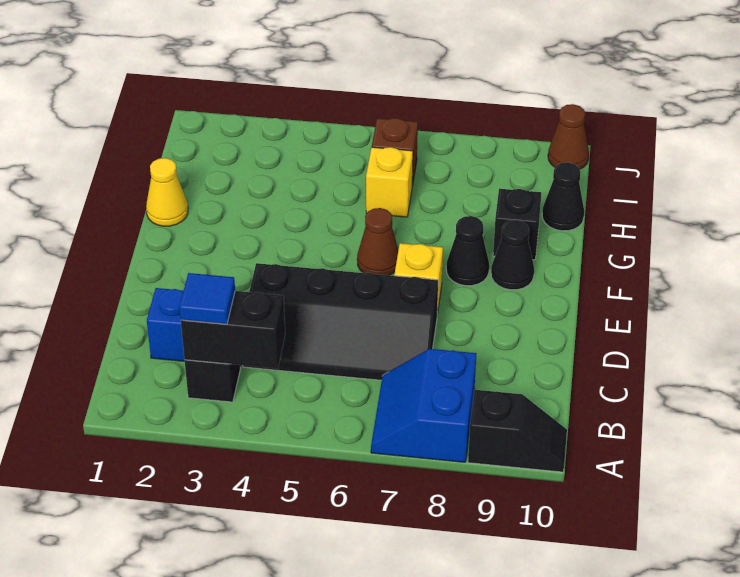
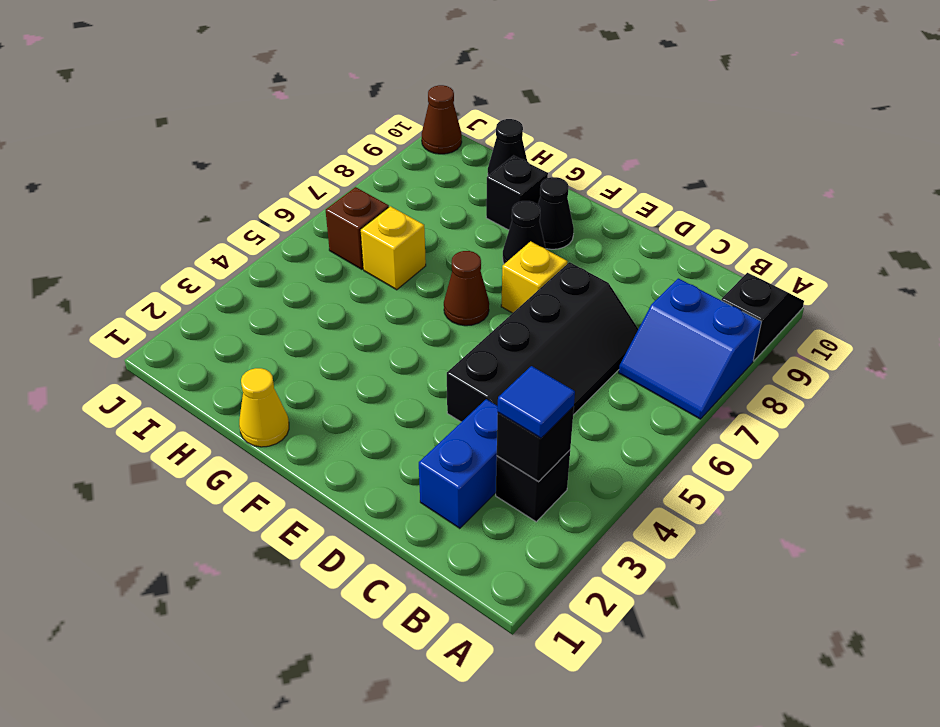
black brick B3:B4 level 2 -> black brick B3 level 2

